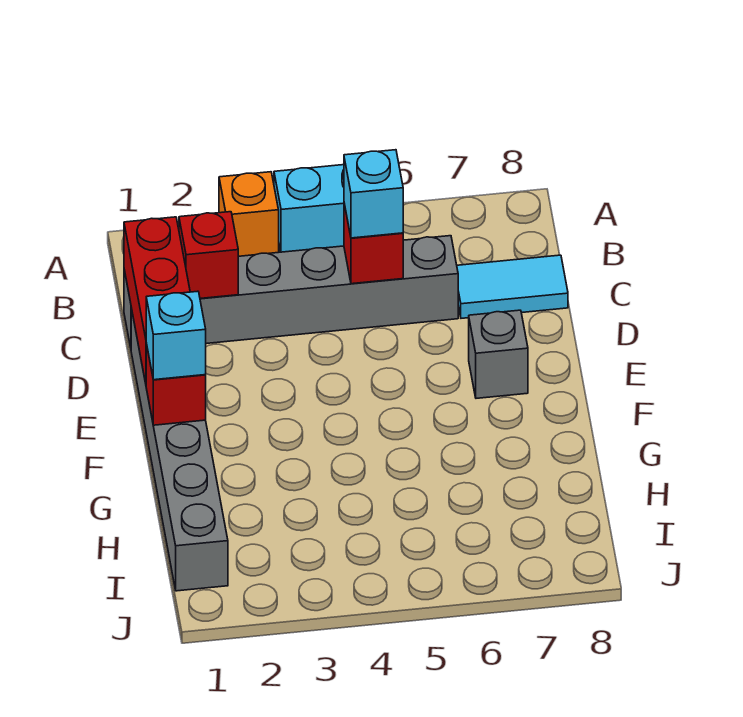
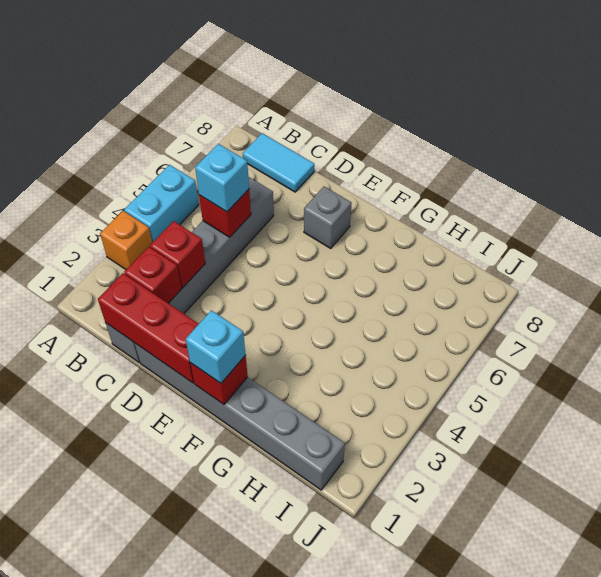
none -> red brick C3 level 2
cyan tile C7:C8 level 1 -> cyan tile B8:C8 level 1

